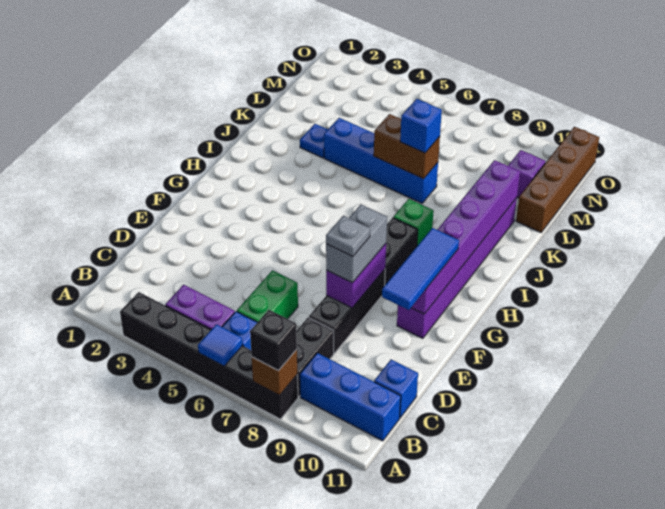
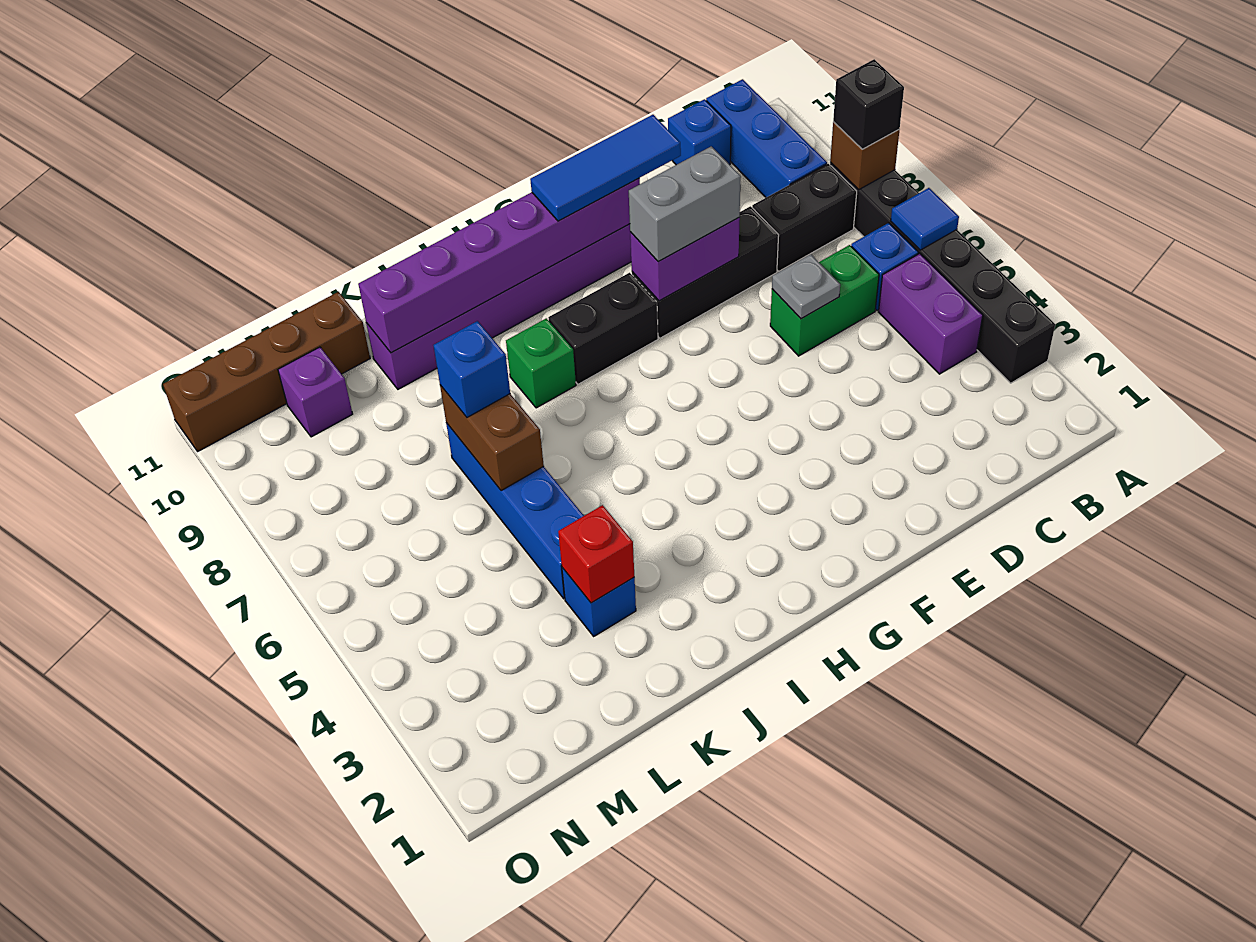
grey plate E8 level 4 -> grey plate D6 level 2
blue plate K3 level 1 -> blue brick K3 level 1
none -> red brick K3 level 2

